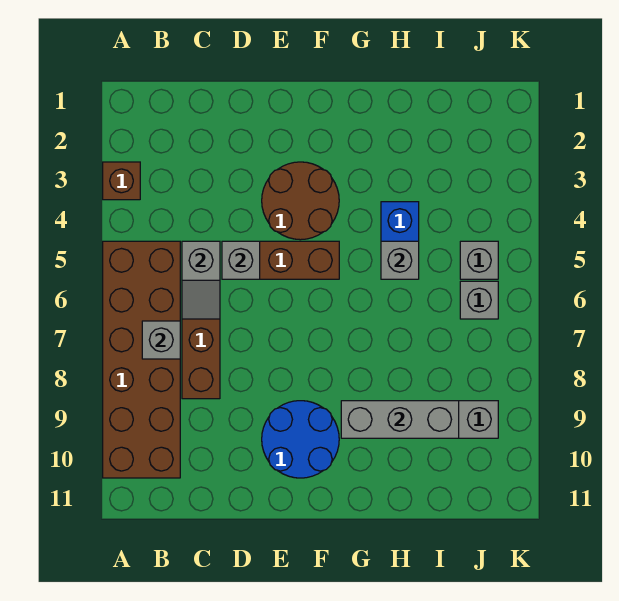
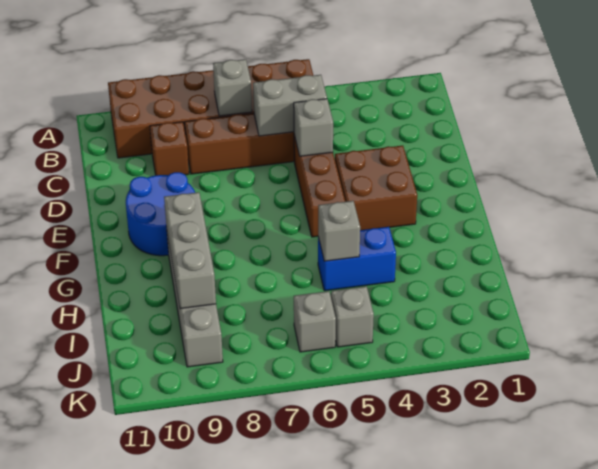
brown brick A3 level 1 -> brown brick C9 level 1
grey slope C5:C6 level 2 top 5 -> grey brick C5:C6 level 2
brown round brick E3:F4 level 1 -> brown brick E3:F4 level 1

